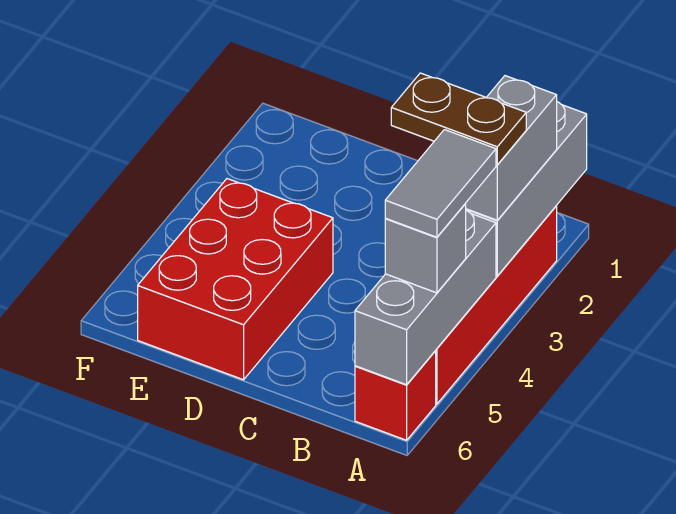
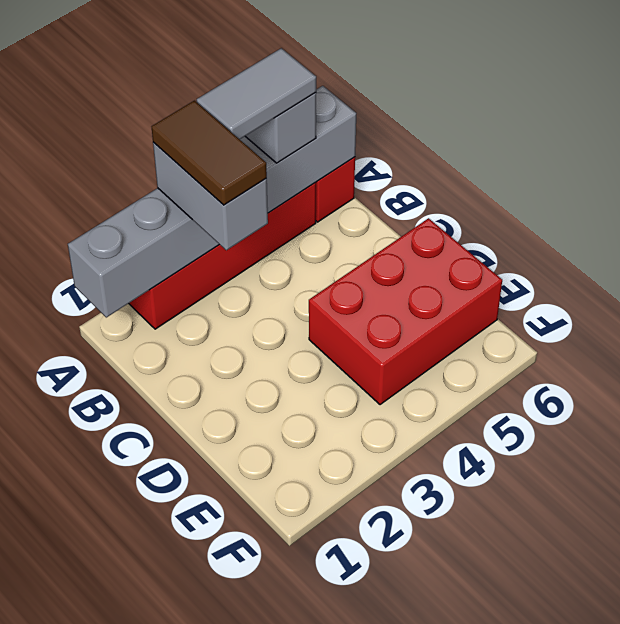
grey brick A2:A3 level 3 -> grey brick A3:B3 level 3
brown plate A3:B3 level 4 -> brown tile A3:B3 level 4

